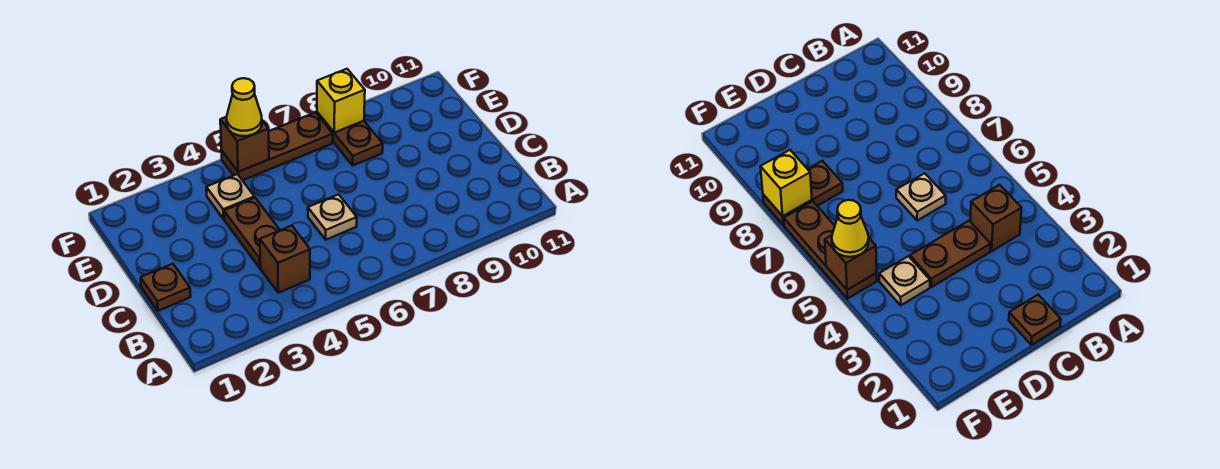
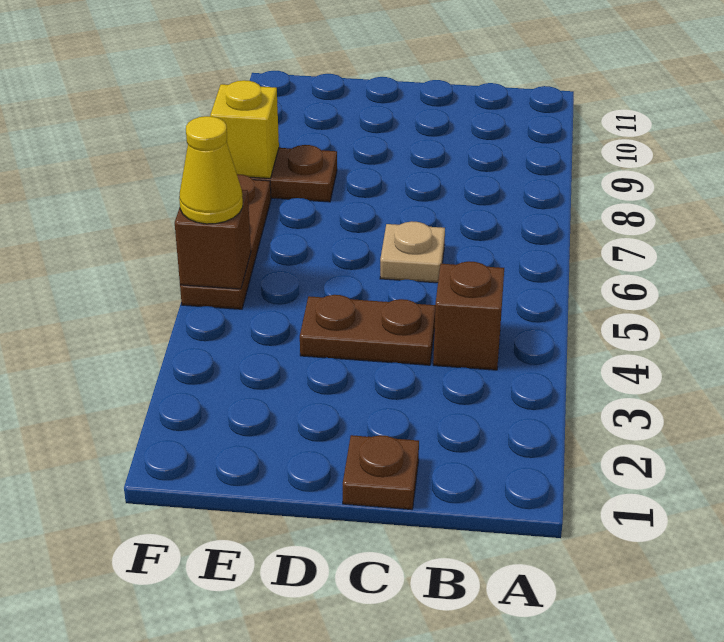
tan plate E4 level 1 -> none

